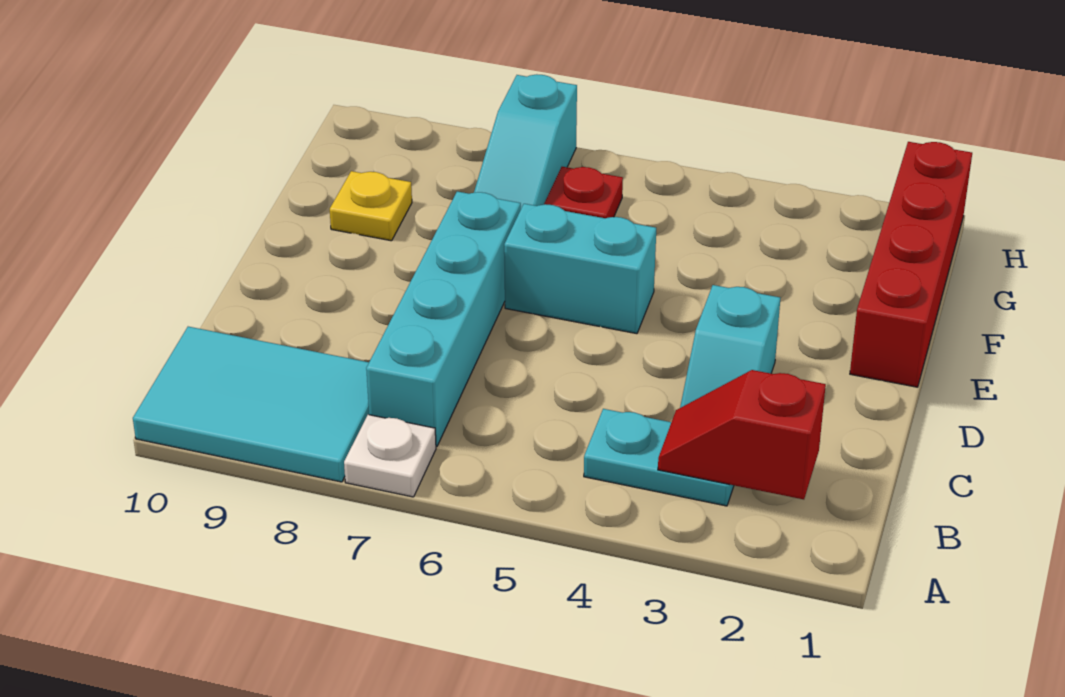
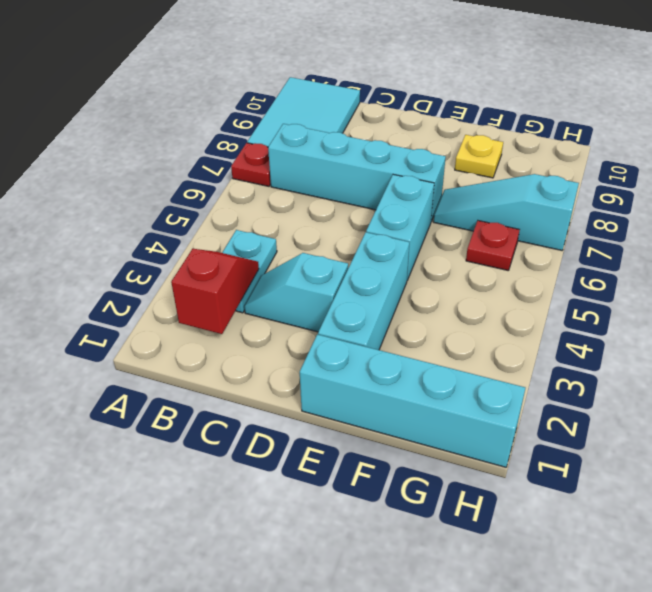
white plate A7 level 1 -> red plate A7 level 1
red brick E1:H1 level 1 -> cyan brick E1:H1 level 1
none -> cyan brick E2:E4 level 1

